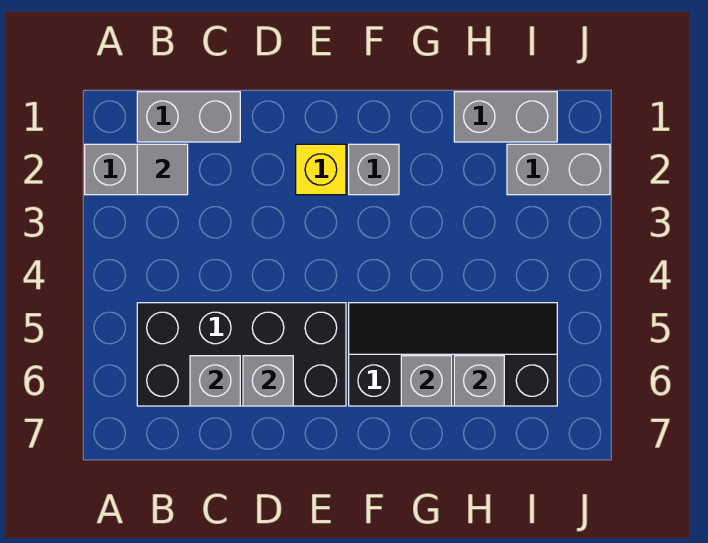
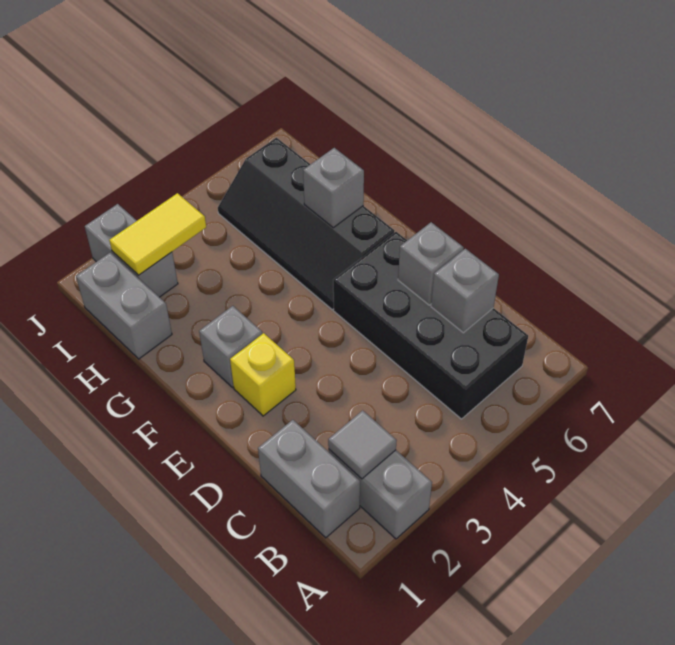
grey brick H6 level 2 -> none
none -> yellow tile I2:I3 level 2

